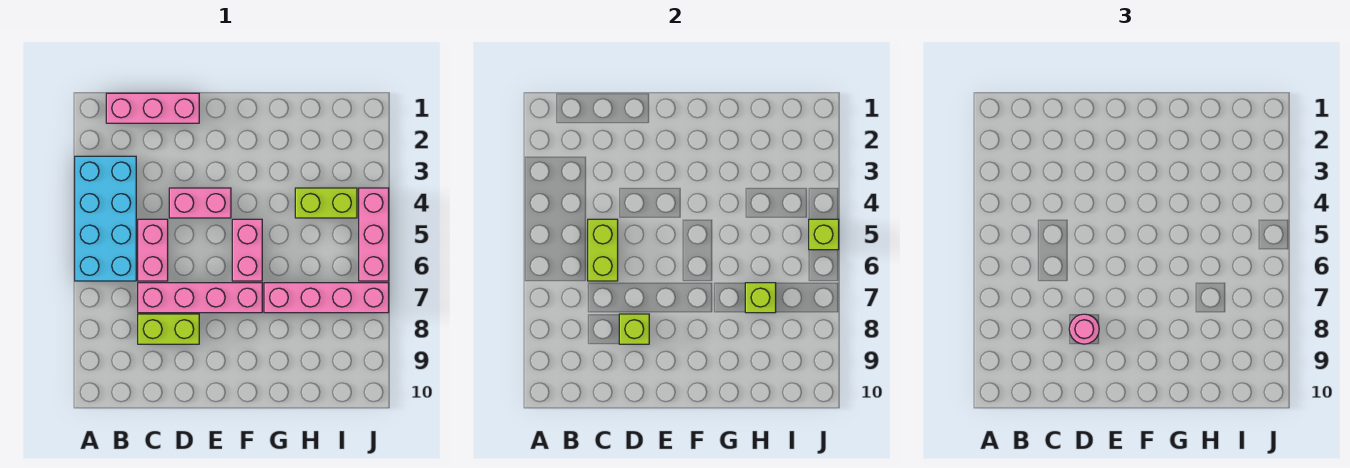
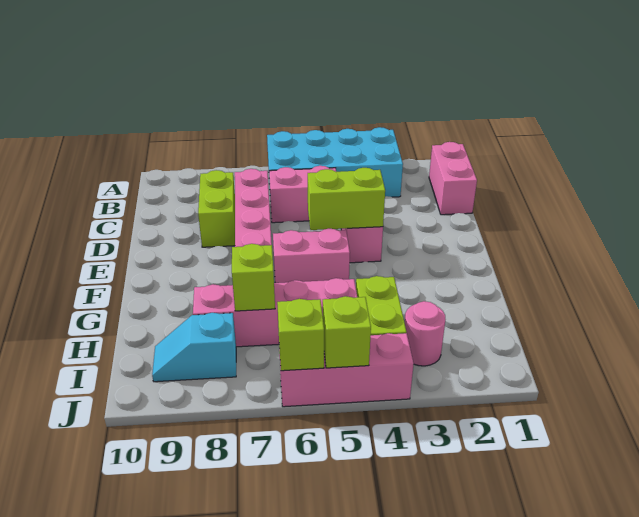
pink brick B1:D1 level 1 -> pink brick B1:C1 level 1
lime brick C5:C6 level 2 -> lime brick E4:E5 level 2
lime brick D8 level 2 -> lime brick J6 level 2
pink round brick D8 level 3 -> pink round brick I3 level 1
pink brick G7:J7 level 1 -> pink brick H5:H8 level 1
none -> cyan slope I8:I9 level 1 top 8

